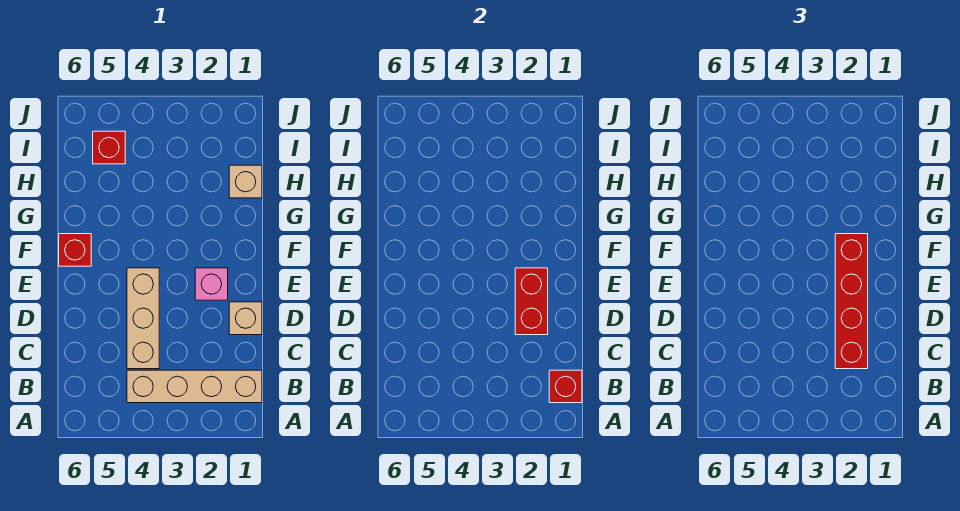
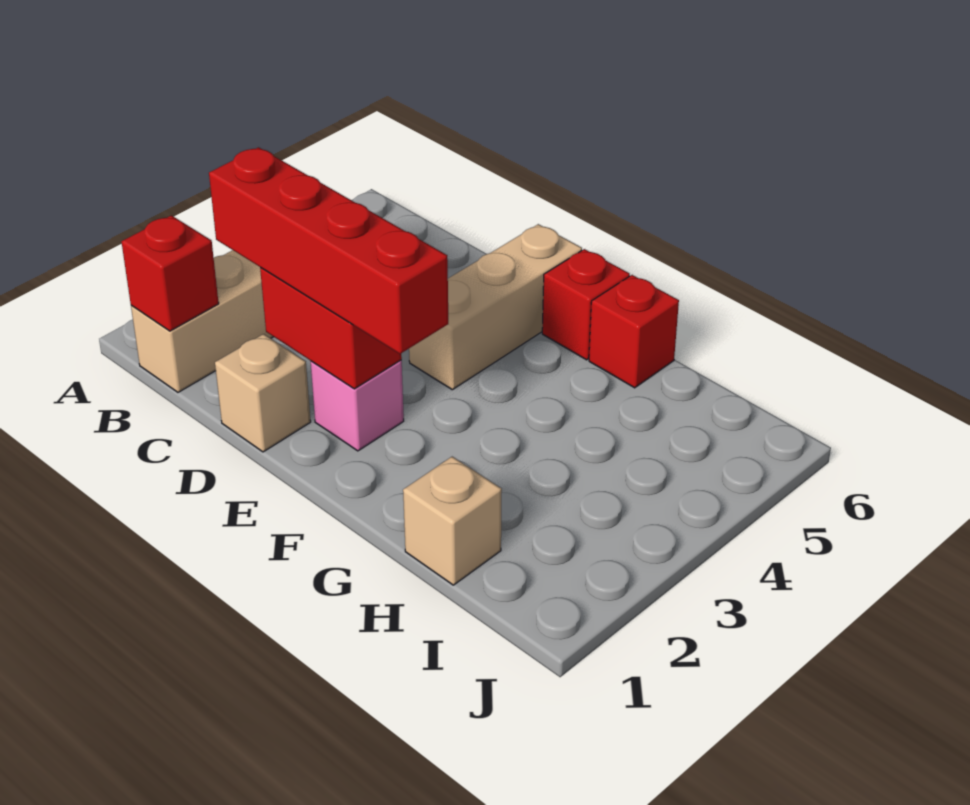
tan brick C4:E4 level 1 -> tan brick E4:E6 level 1
red brick I5 level 1 -> red brick G6 level 1

